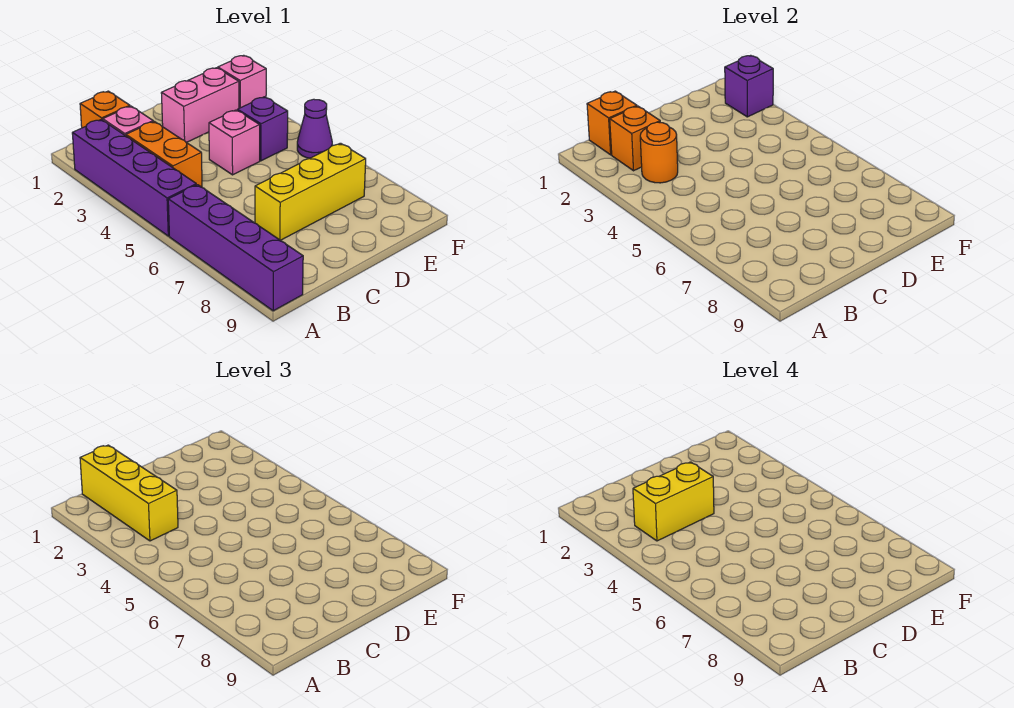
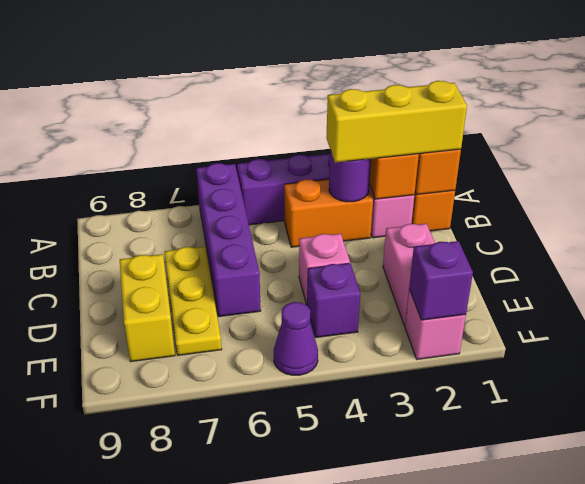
purple brick A6:A9 level 1 -> purple brick A6:D6 level 1
orange round brick B3 level 2 -> purple round brick B3 level 2
yellow brick B3:C3 level 4 -> yellow brick D8:E8 level 1
yellow brick C7:E7 level 1 -> yellow plate C7:E7 level 1

